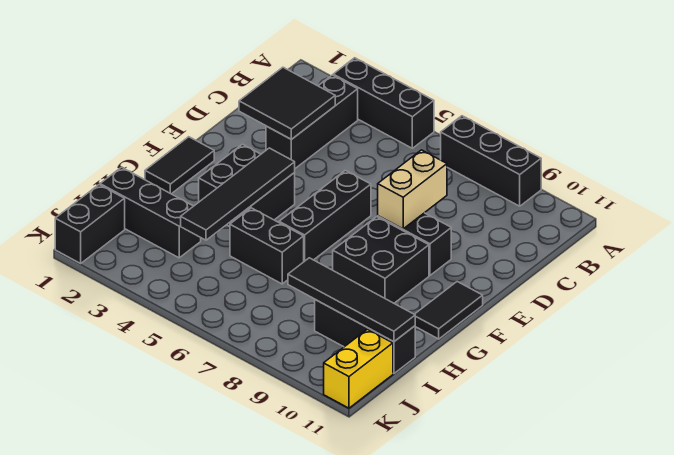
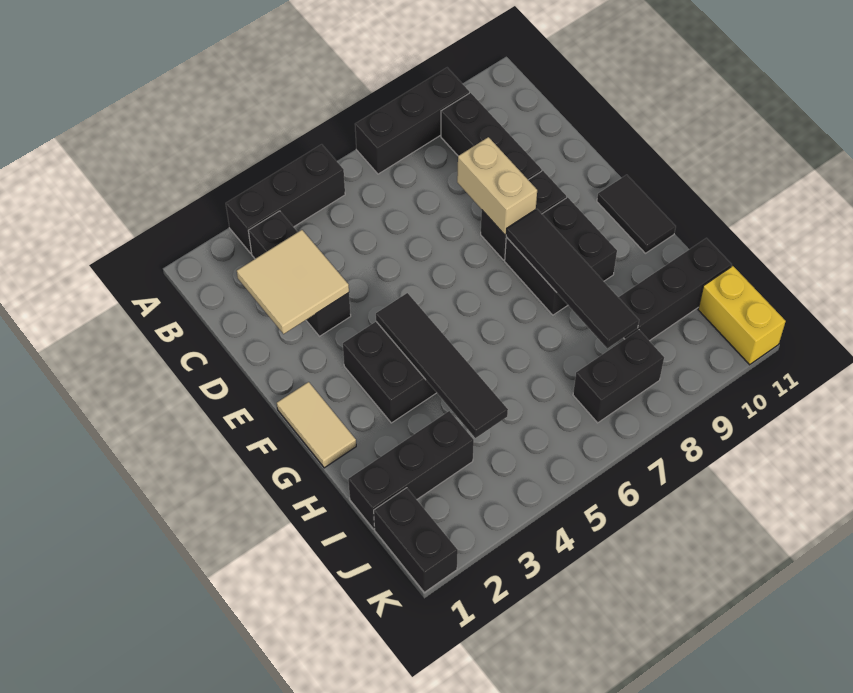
black tile C2:D3 level 2 -> tan tile C2:D3 level 2
black brick E6:G6 level 1 -> black brick B9:D9 level 1
black tile F1:G1 level 1 -> tan tile F1:G1 level 1
black brick H5:H6 level 1 -> black brick J7:J8 level 1
black tile I8:I11 level 2 -> black tile F8:I8 level 2

